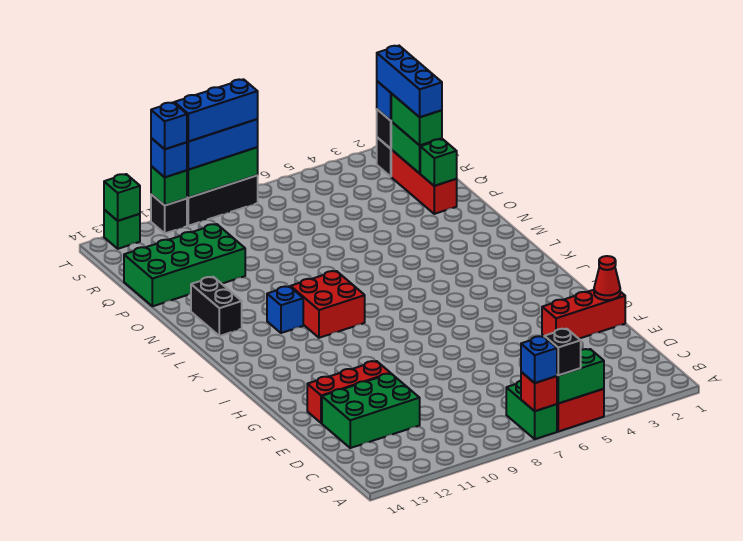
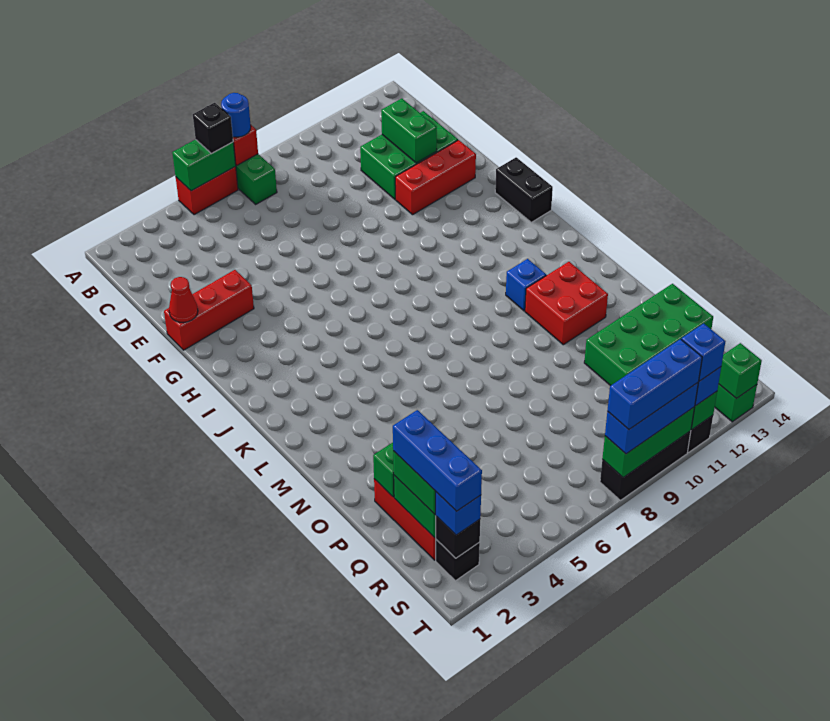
blue brick A7 level 3 -> blue round brick A7 level 3
none -> green brick D12:E12 level 2
red brick K9:L10 level 1 -> red brick M11:N12 level 1
black brick M13:N13 level 1 -> black brick H14:I14 level 1

